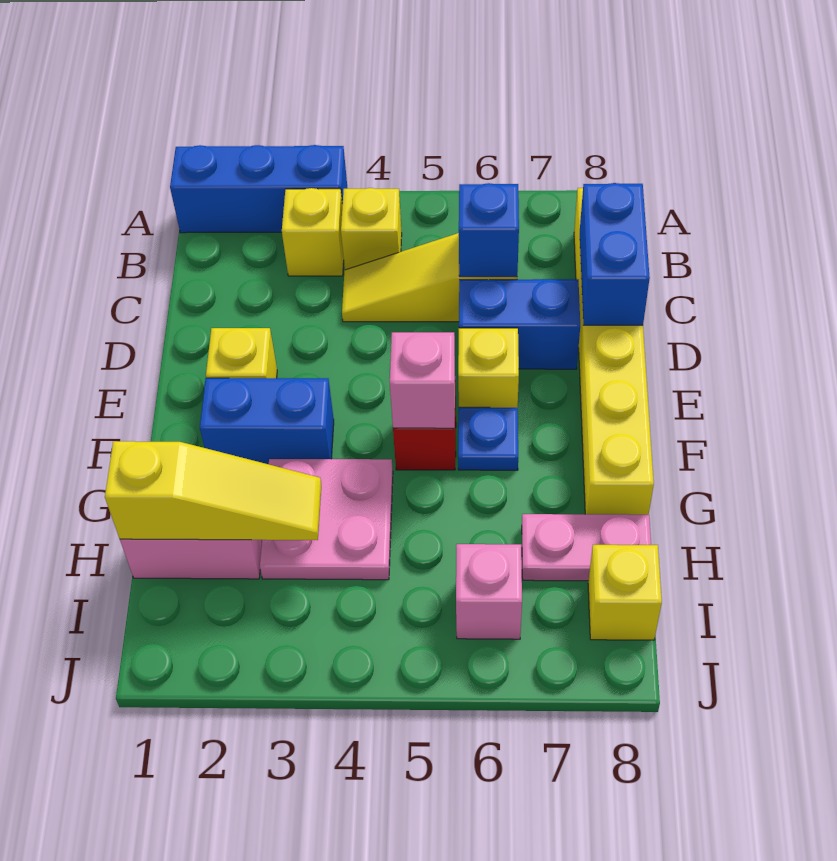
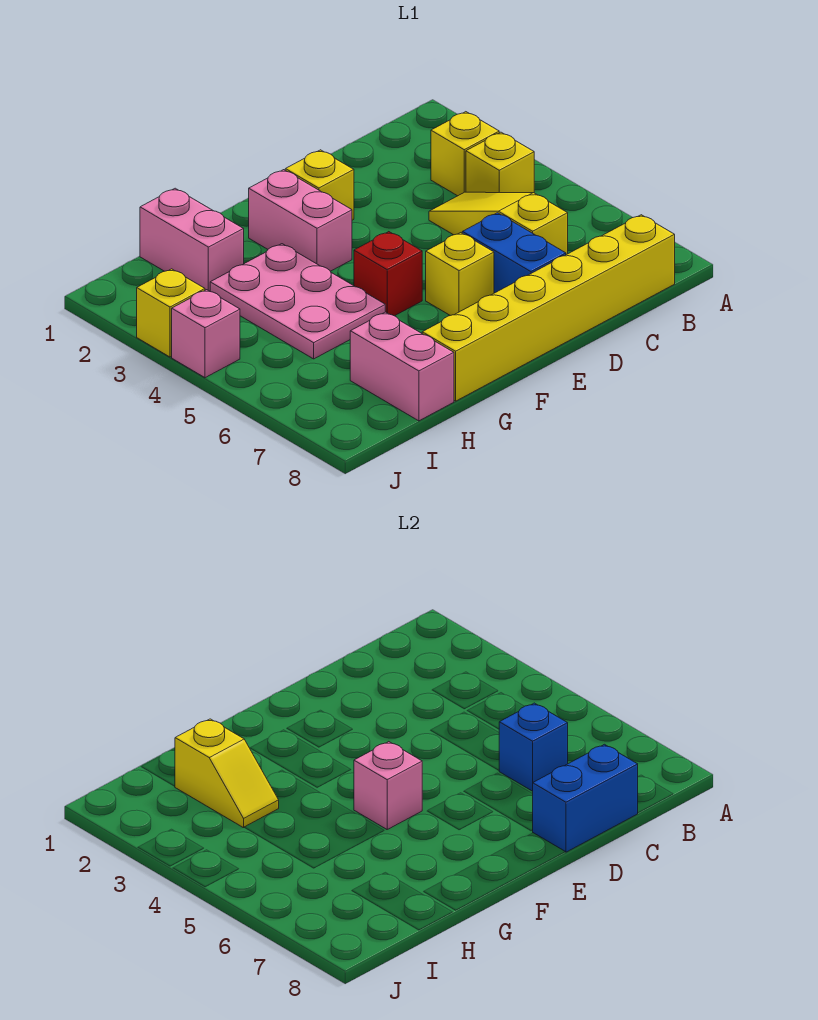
blue brick A1:A3 level 1 -> none
blue brick F2:F3 level 1 -> pink brick F2:F3 level 1
blue plate F6 level 1 -> none
pink plate G3:H4 level 1 -> pink plate G3:H5 level 1
yellow slope H1:H3 level 2 top 1 -> yellow slope H2:H3 level 2 top 2
pink plate H7:H8 level 1 -> pink brick H7:H8 level 1
pink brick I6 level 1 -> pink brick J4 level 1
yellow brick I8 level 1 -> yellow brick J3 level 1

